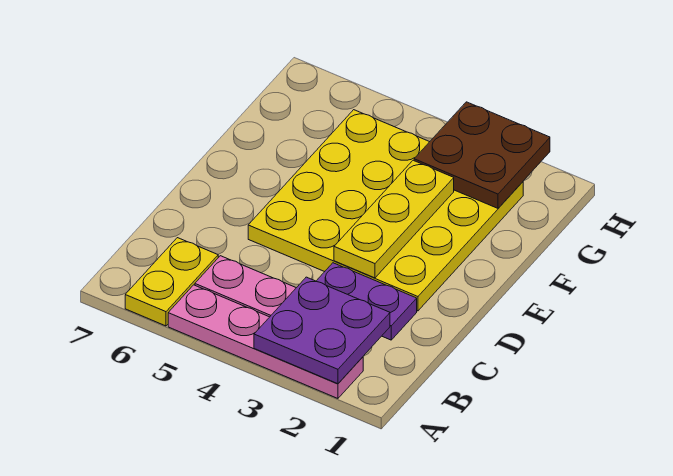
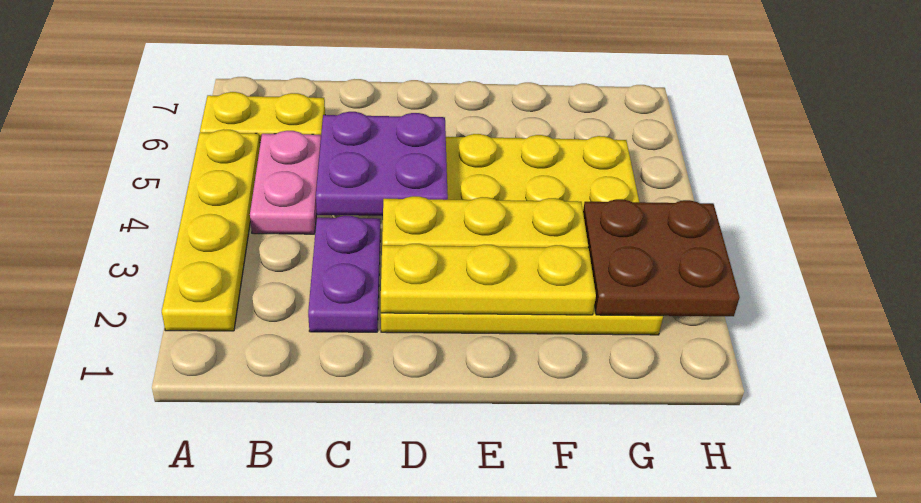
pink plate A2:A5 level 1 -> yellow plate A2:A5 level 1
purple plate A2:B3 level 2 -> purple plate C4:D5 level 2
none -> yellow plate D2:F2 level 2

